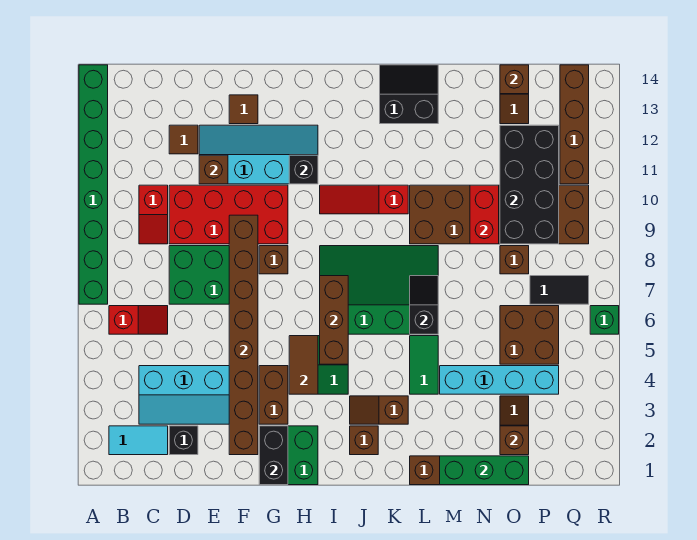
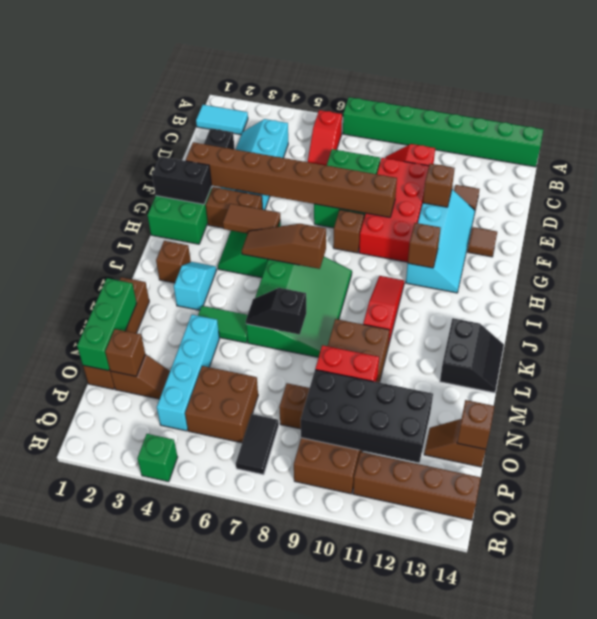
cyan tile B2:C2 level 1 -> cyan tile B1:B2 level 1
black brick H11 level 2 -> brown brick H11 level 2
brown brick I5:I7 level 2 -> brown slope I5:I7 level 2 top 7
brown slope J3:K3 level 1 top K -> cyan slope J3:K3 level 1 top K
black slope L6:L7 level 2 top 6 -> black slope L6:L7 level 2 top 7
green brick R6 level 1 -> green brick R4 level 1

